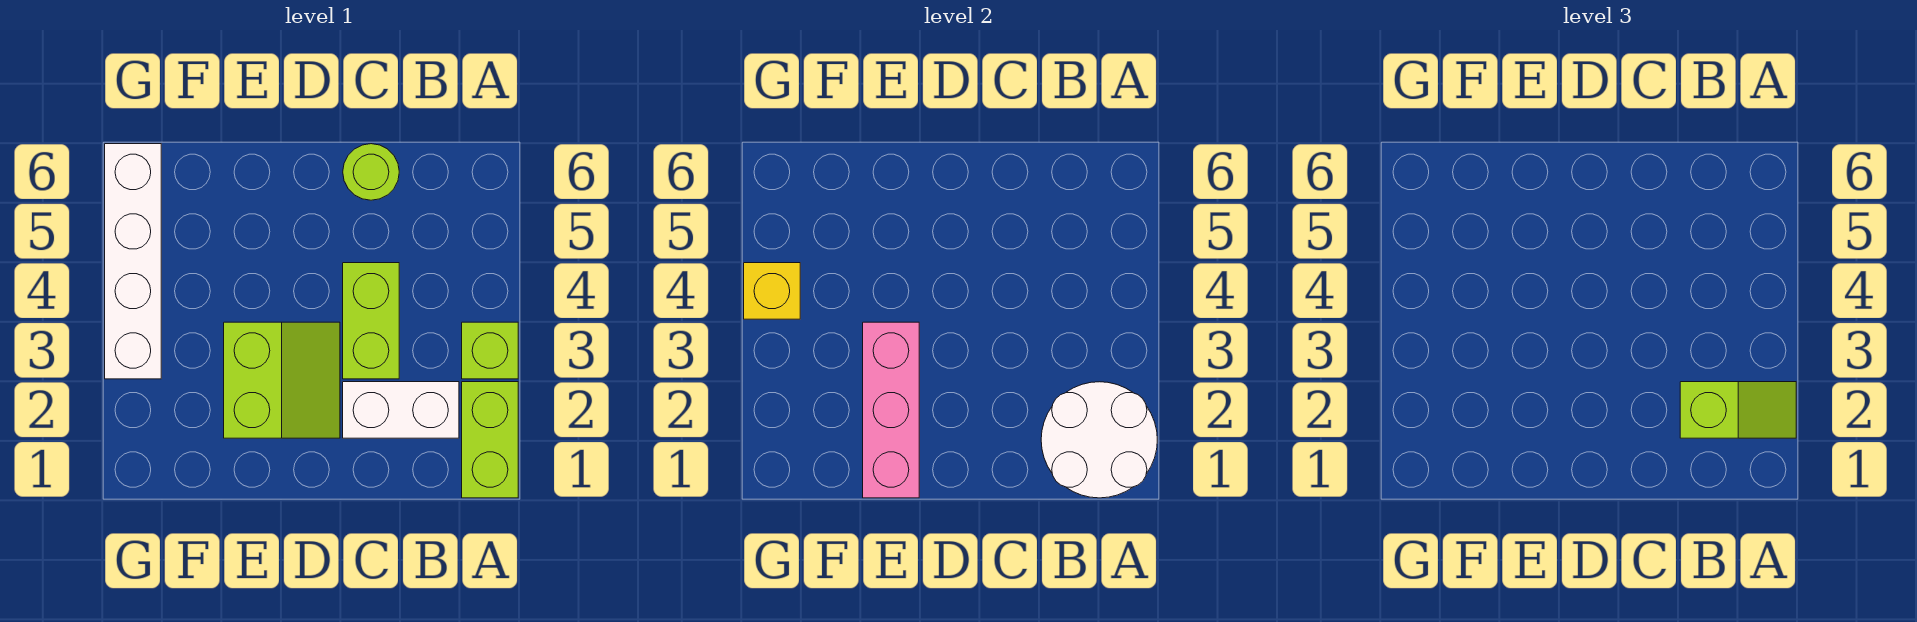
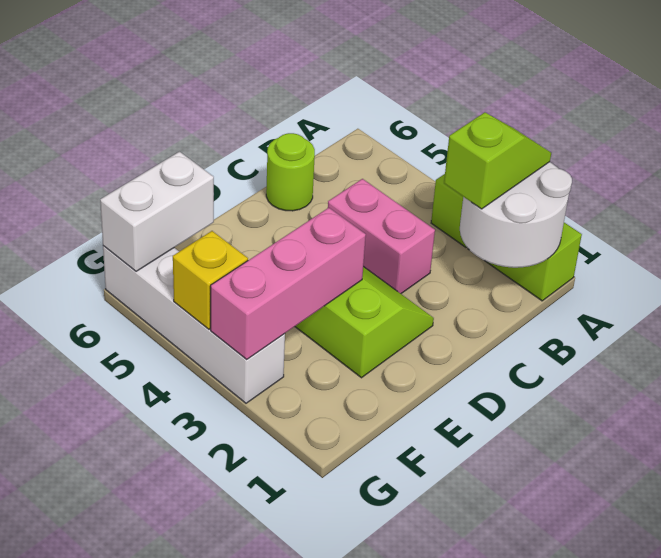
white brick B2:C2 level 1 -> white brick F6:G6 level 2
lime brick C3:C4 level 1 -> pink brick C3:C4 level 1
pink brick E1:E3 level 2 -> pink brick E3:G3 level 2

